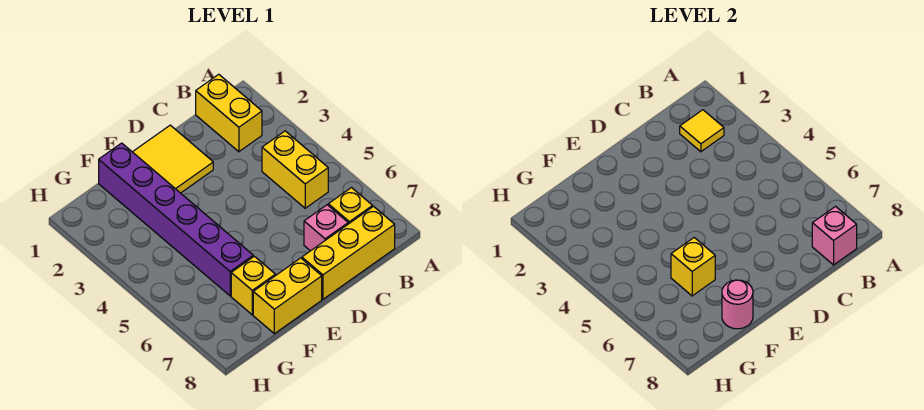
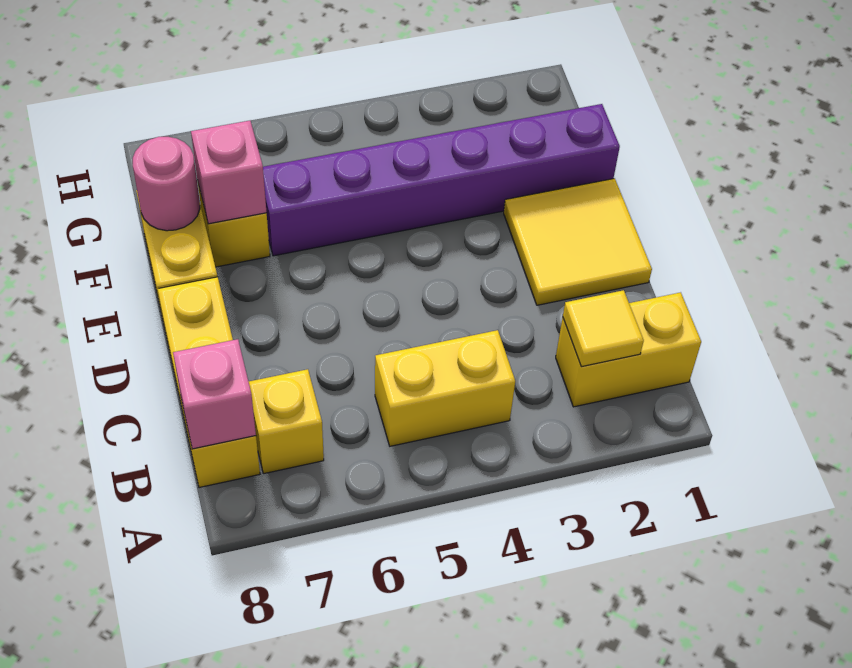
pink brick C7 level 1 -> pink brick F7 level 2
yellow brick F6 level 2 -> none

